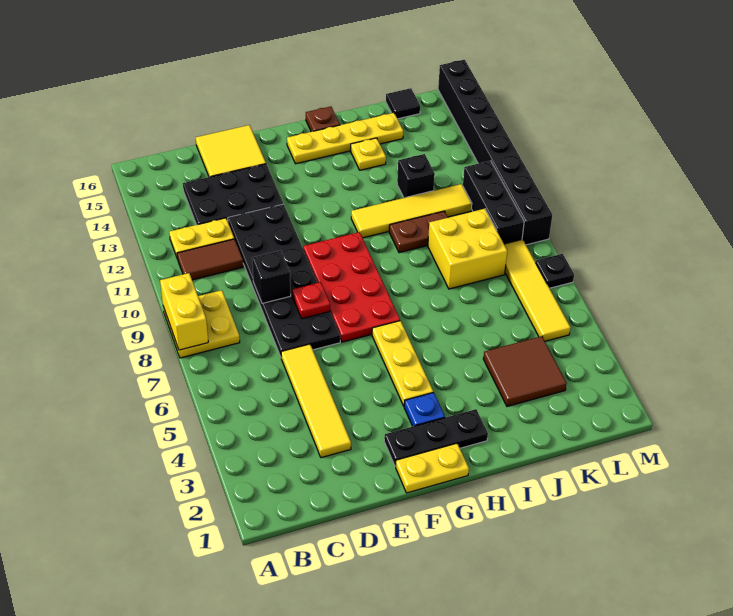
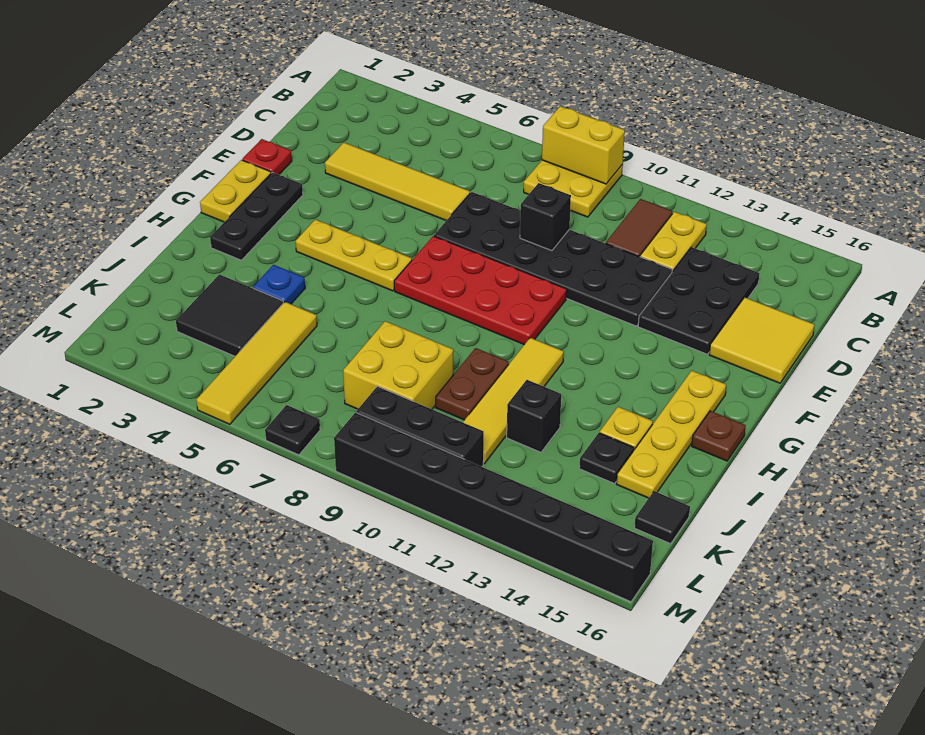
red plate E8 level 2 -> red plate E1 level 1
blue plate G3 level 1 -> blue plate I4 level 1
brown tile J3:K4 level 1 -> black tile J3:K4 level 1
none -> black plate J14 level 1
yellow tile L5:L8 level 1 -> yellow tile J5:M5 level 1

